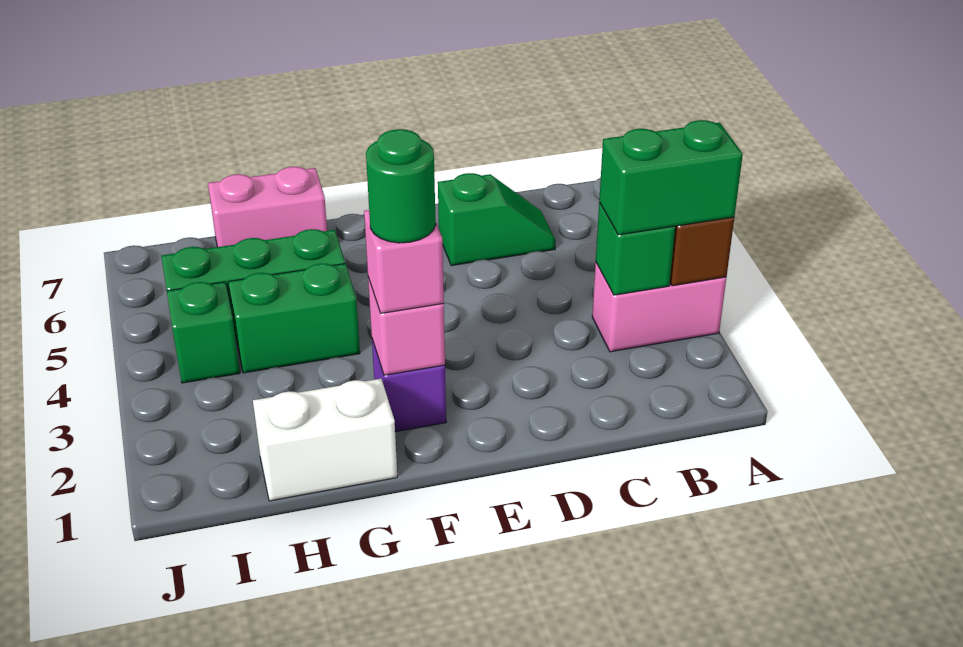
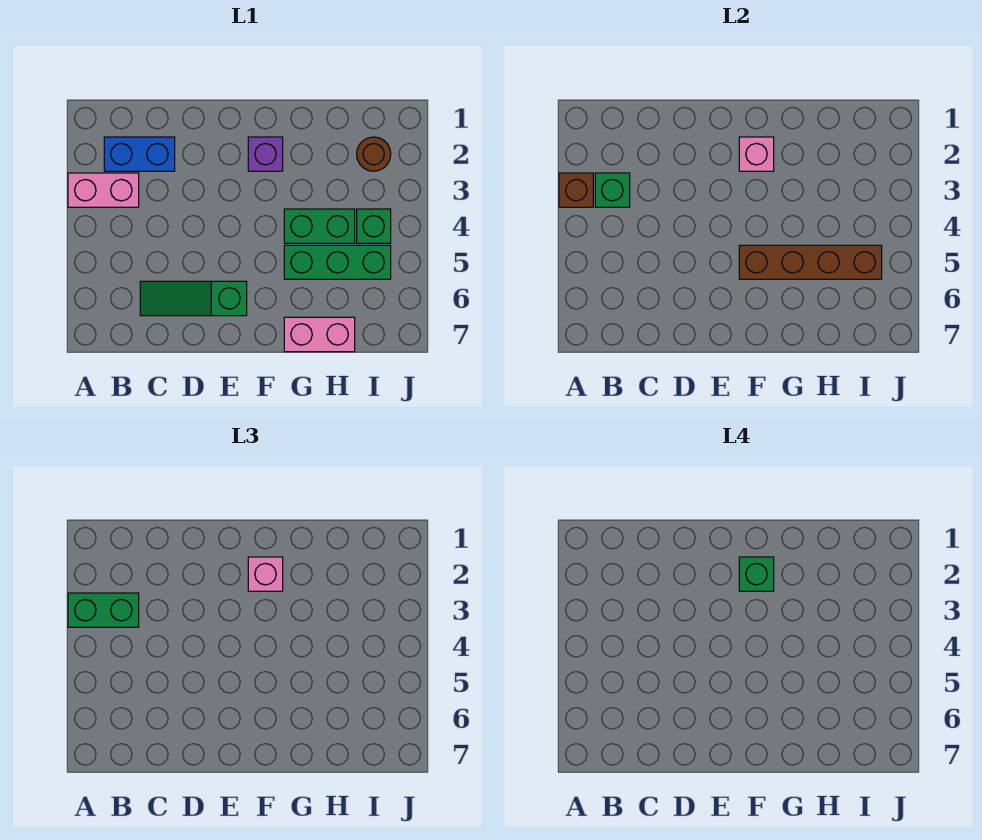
none -> blue brick B2:C2 level 1
green slope C6:D6 level 1 top D -> green slope C6:E6 level 1 top E
green round brick F2 level 4 -> green brick F2 level 4
none -> brown brick F5:I5 level 2
white brick G1:H1 level 1 -> none
none -> brown round brick I2 level 1

